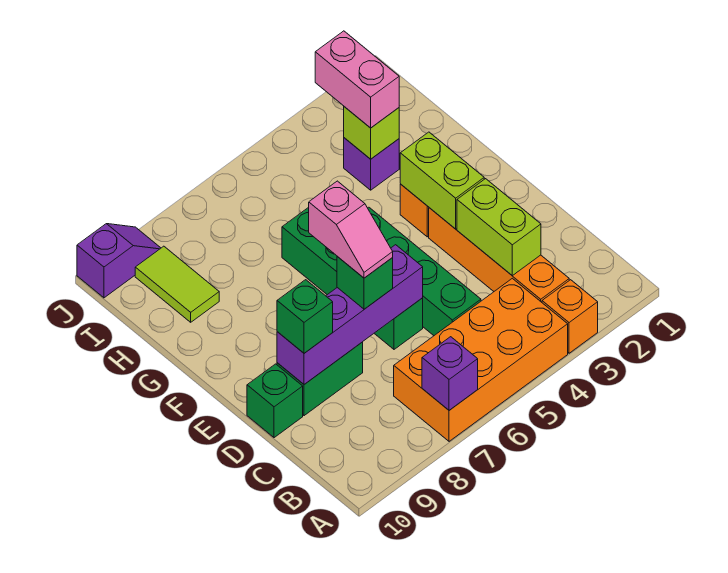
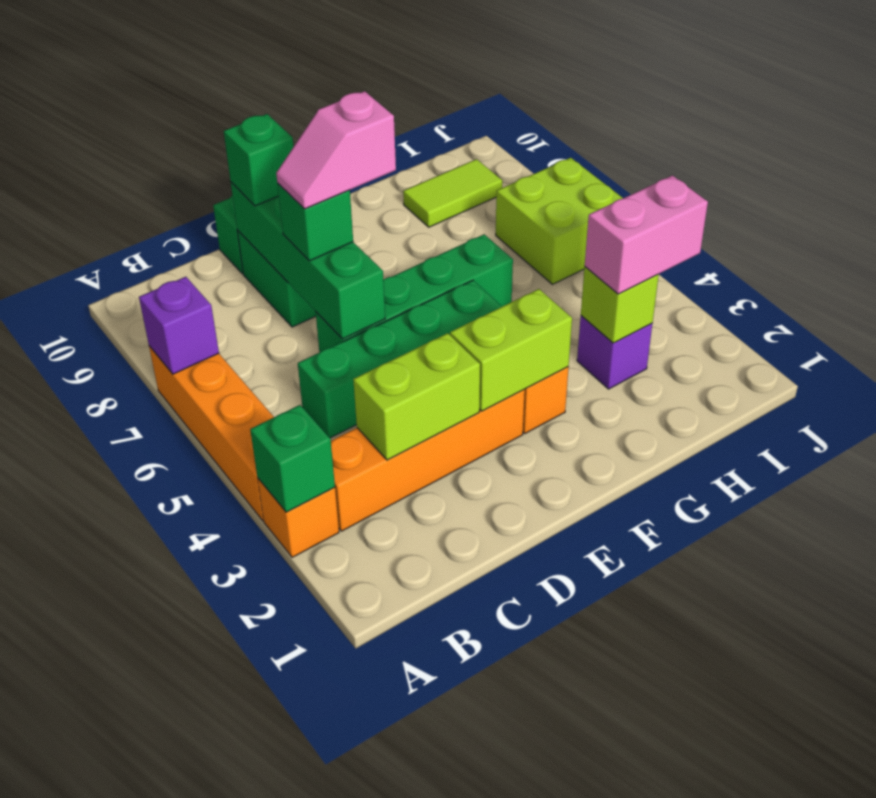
none -> green brick A3 level 2
orange brick A4:B7 level 1 -> orange brick A4:A7 level 1
purple brick D6:D9 level 2 -> green brick D6:D9 level 2
none -> lime brick I6:J7 level 1
purple slope J9:J10 level 1 top 10 -> none

